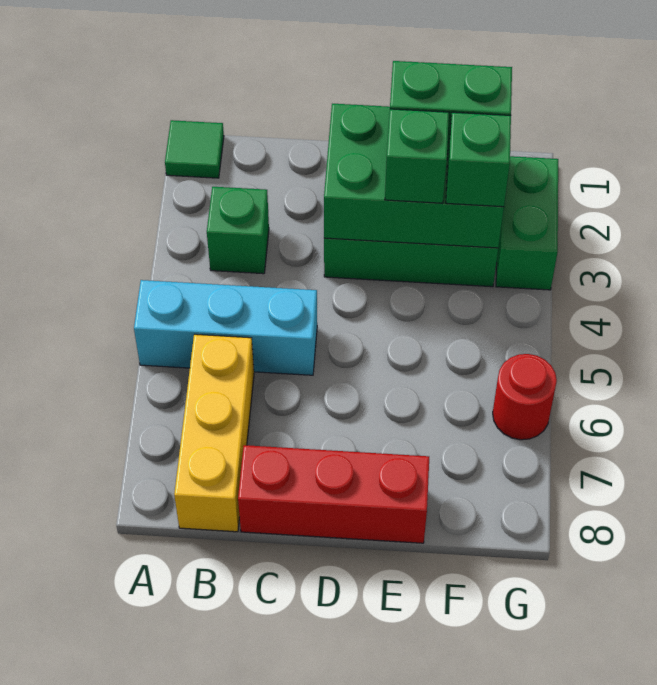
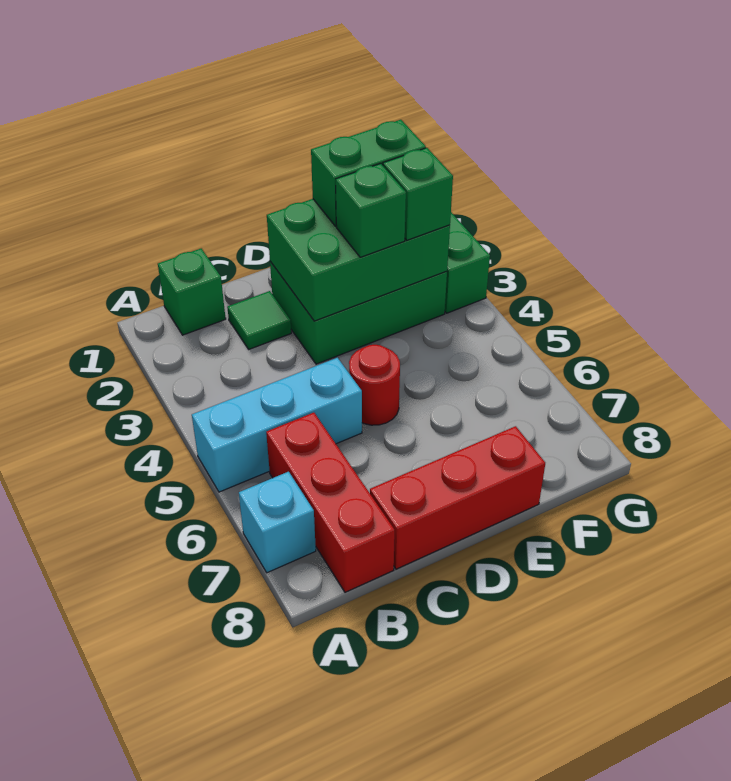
green tile A1 level 1 -> green tile C2 level 1
none -> cyan brick A7 level 1
green brick B3 level 1 -> green brick B1 level 1
yellow brick B6:B8 level 1 -> red brick B6:B8 level 1
red round brick G6 level 1 -> red round brick D5 level 1

